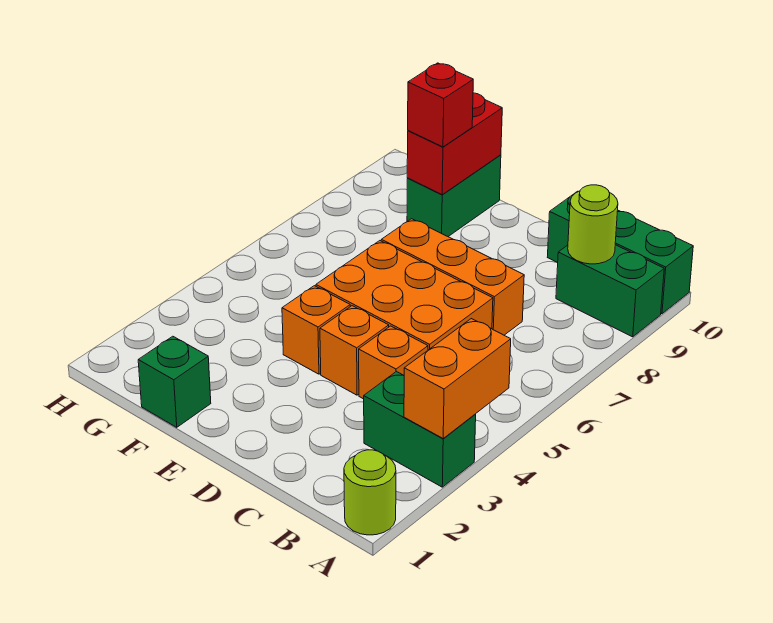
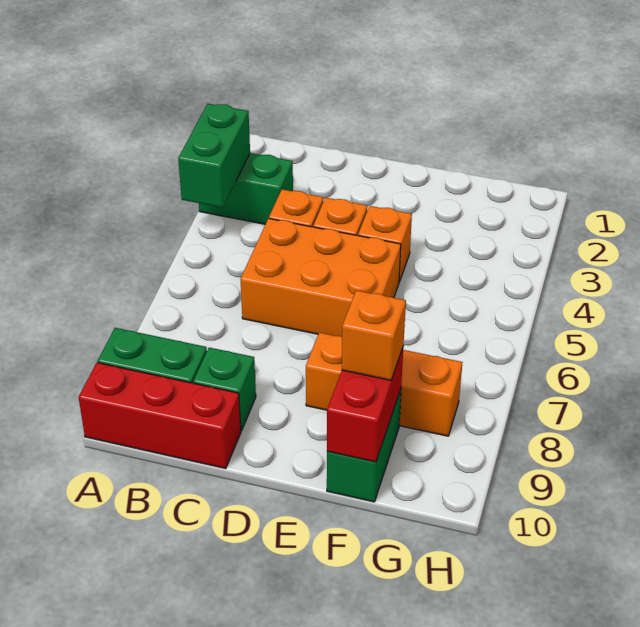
lime round brick A1 level 1 -> none
orange brick A3:A4 level 2 -> green brick A3:A4 level 2
green brick A10:C10 level 1 -> red brick A10:C10 level 1
lime round brick B9 level 2 -> none
orange brick C7:E7 level 1 -> orange brick E8:G8 level 1
green brick F1 level 1 -> green brick C9 level 1
red brick F9 level 3 -> orange brick F9 level 3

